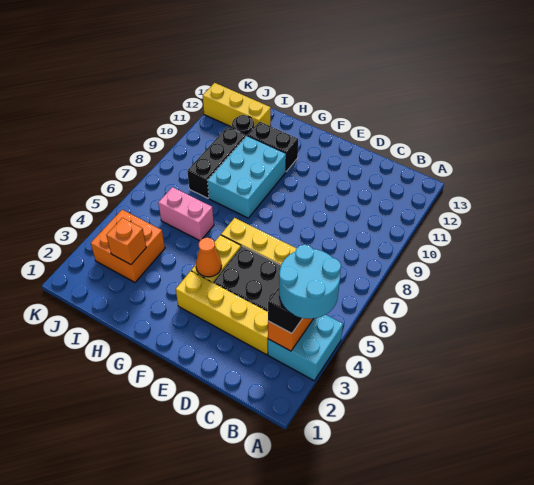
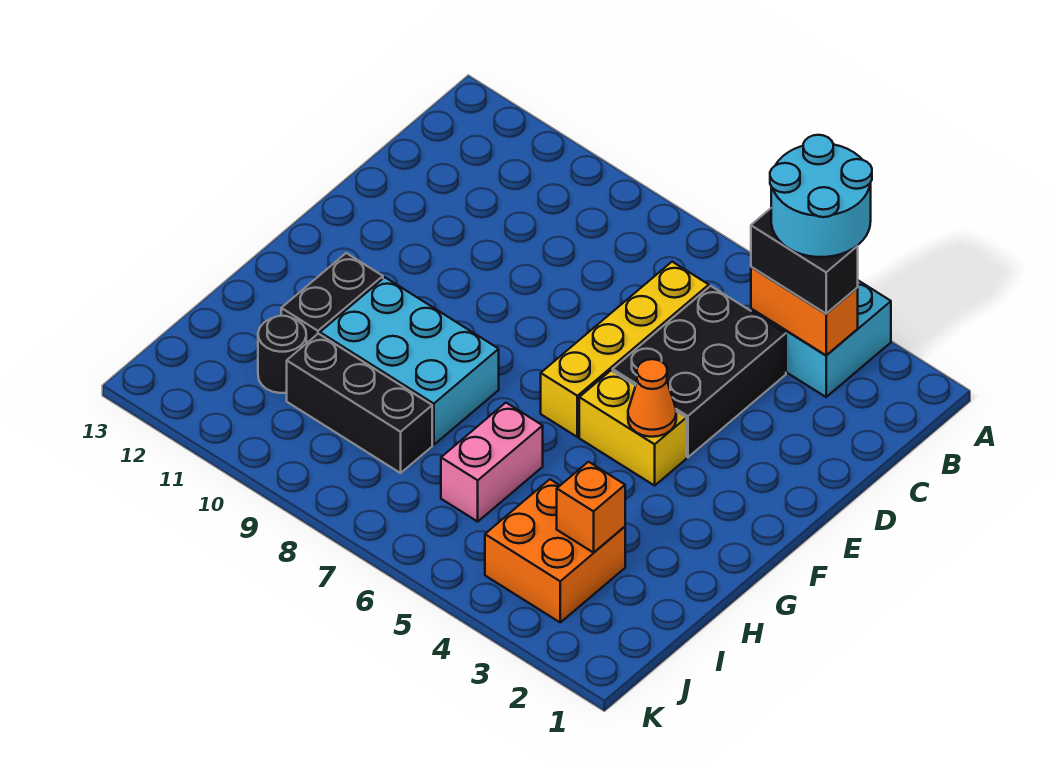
yellow brick C3:F3 level 1 -> none
yellow brick I12:K12 level 1 -> none

